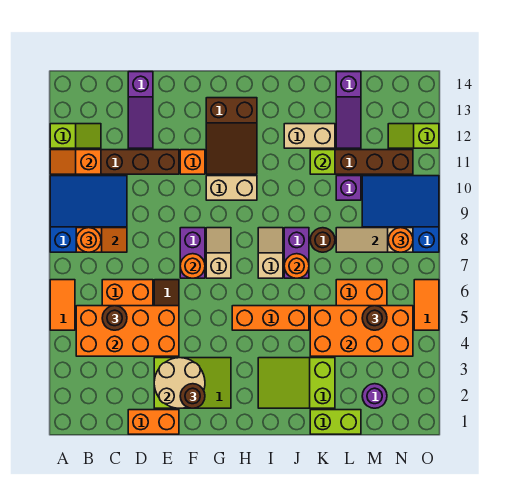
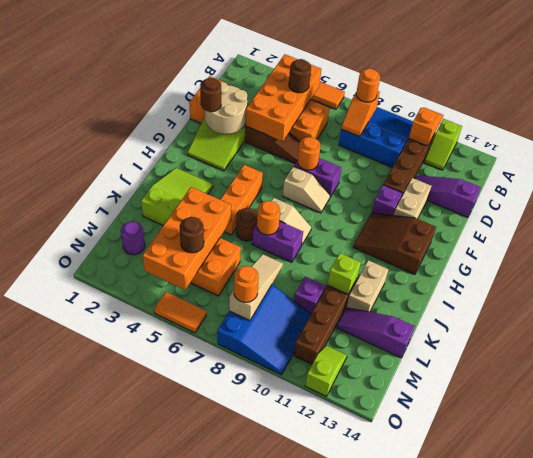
blue slope A8:C10 level 1 top 8 -> blue slope A8:C10 level 1 top C
orange brick F11 level 1 -> purple brick F11 level 1
tan brick G10:H10 level 1 -> tan brick E12:F12 level 1
lime brick K1:L1 level 1 -> none
brown round brick K8 level 1 -> brown round brick J6 level 1

